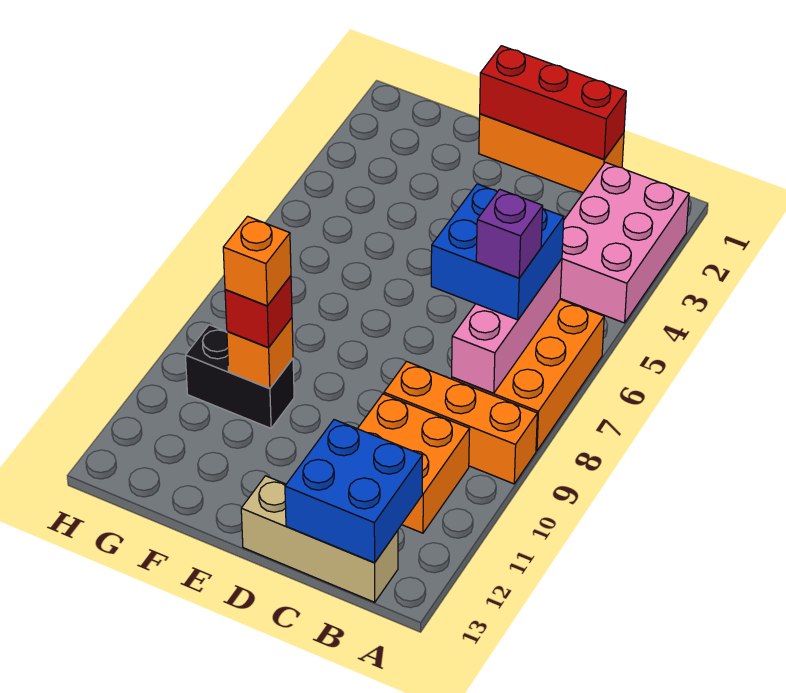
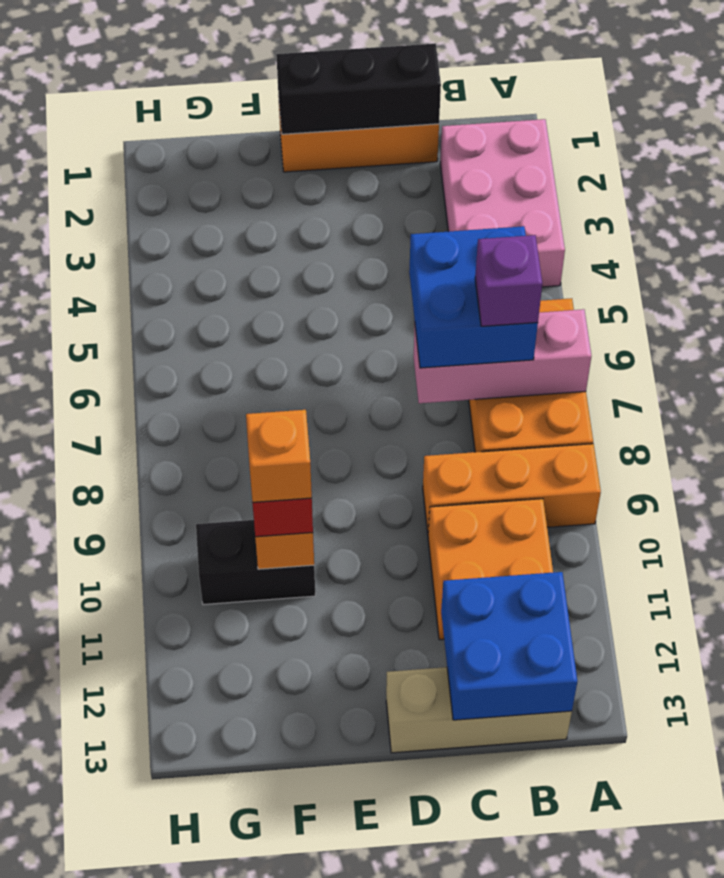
pink brick B6:B8 level 2 -> pink brick A7:C7 level 2
red brick C1:E1 level 2 -> black brick C1:E1 level 2

